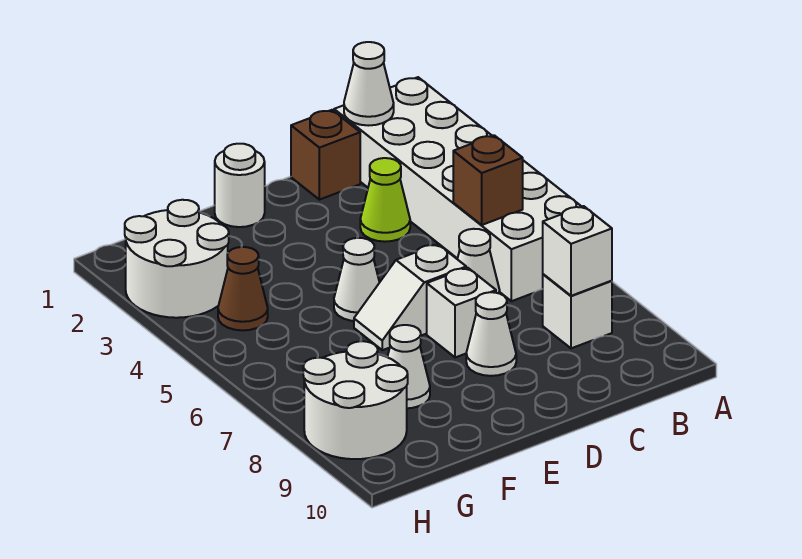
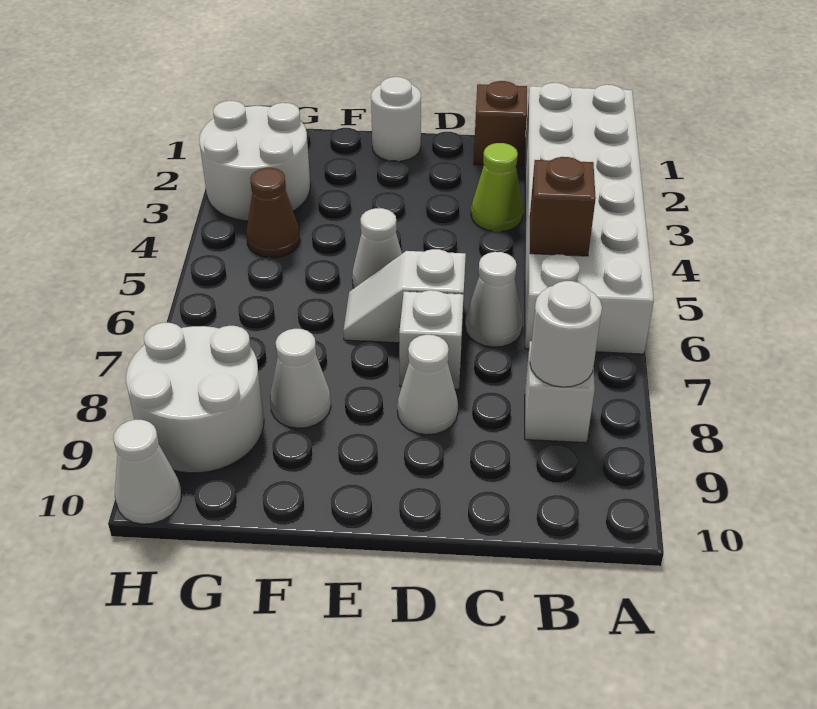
white cone B1 level 2 -> white cone H10 level 1
white brick B8 level 2 -> white round brick B8 level 2

